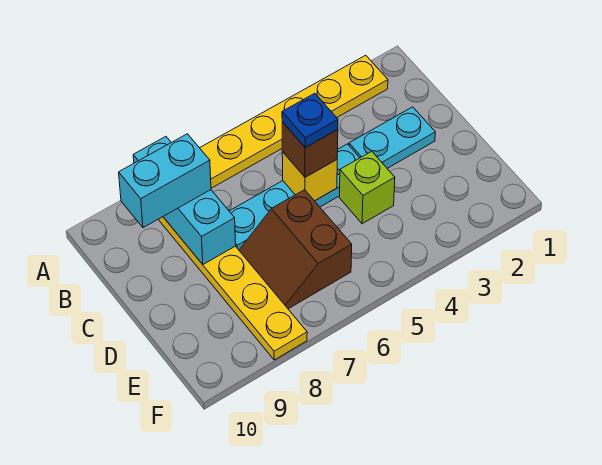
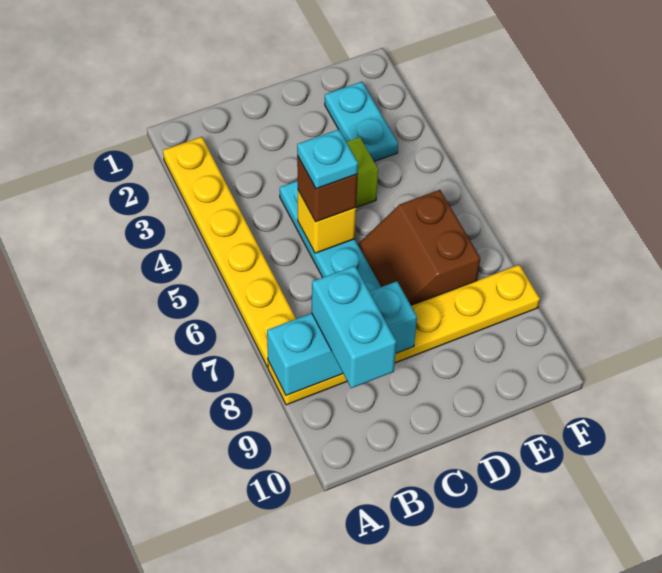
cyan plate C2:C3 level 1 -> cyan plate E2:E3 level 1
blue plate C5 level 4 -> cyan plate C5 level 4
brown slope D6:E7 level 1 top 6 -> brown slope D6:E7 level 1 top E

